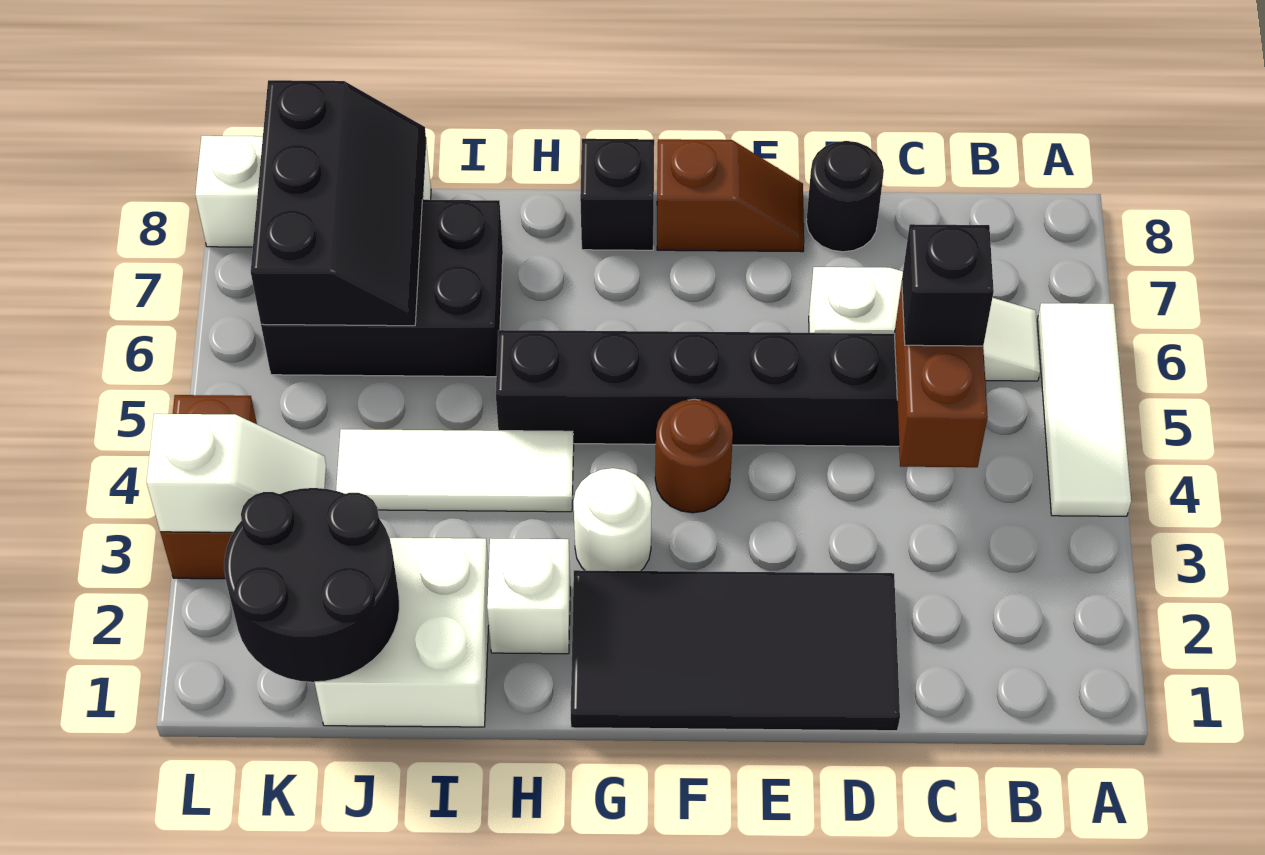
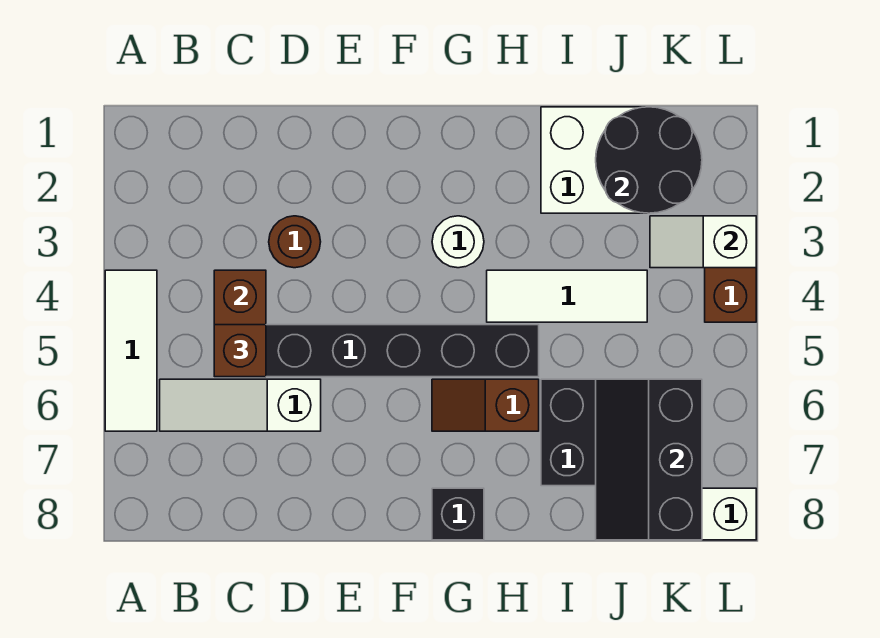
black brick C5 level 3 -> brown brick C5 level 3
black tile D1:G2 level 1 -> none
black round brick D8 level 1 -> none
brown slope E8:F8 level 1 top F -> brown slope G6:H6 level 1 top H
brown round brick F4 level 1 -> brown round brick D3 level 1
white brick H2 level 1 -> none

